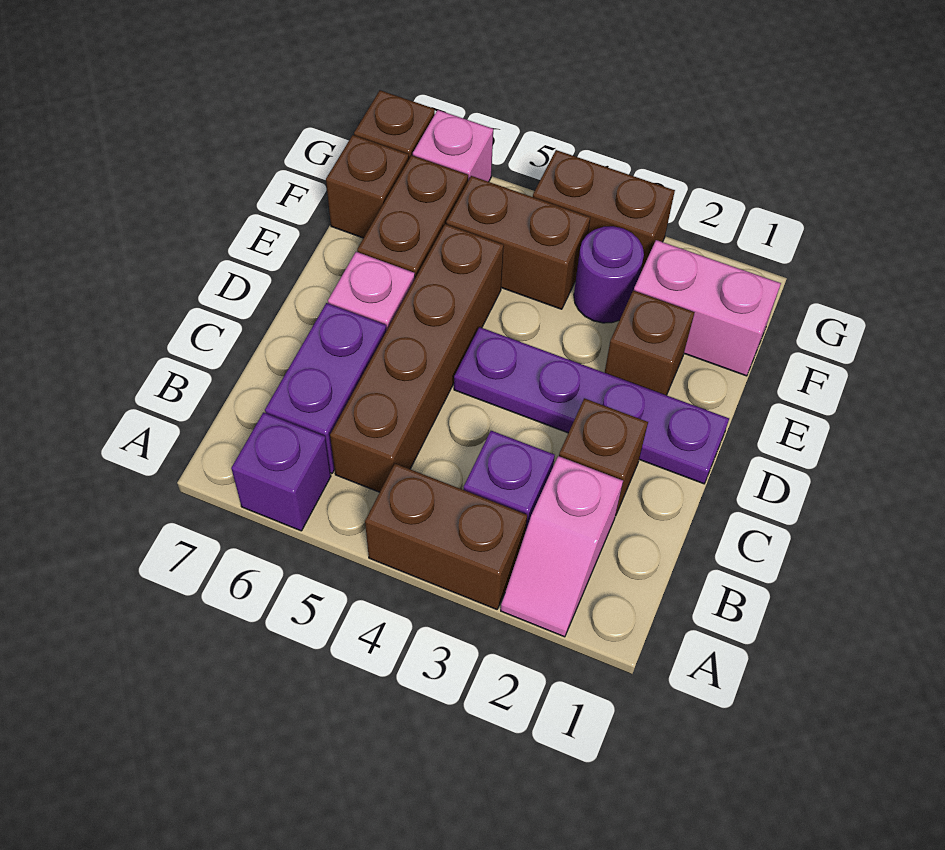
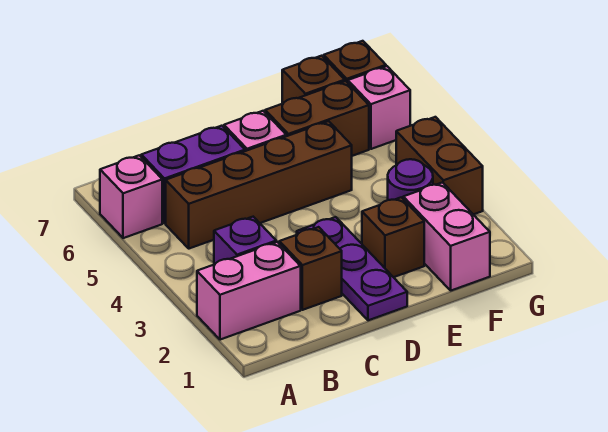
pink slope A2:B2 level 1 top B -> pink brick A2:B2 level 1
brown brick A3:A4 level 1 -> none
purple brick A6 level 1 -> pink brick A6 level 1
purple plate D1:D4 level 1 -> purple plate D1:D3 level 1
brown brick F4:F5 level 1 -> none

